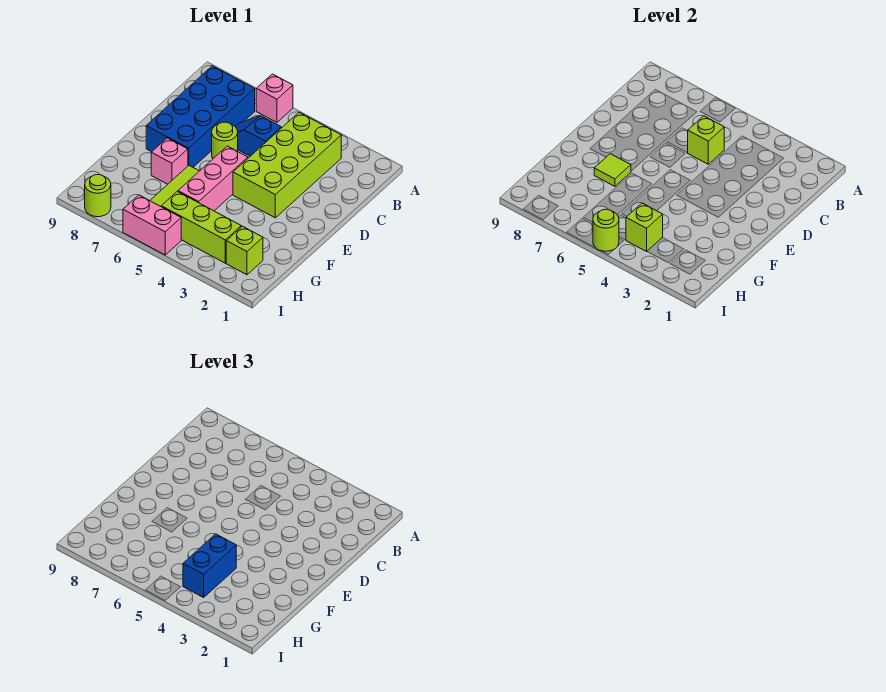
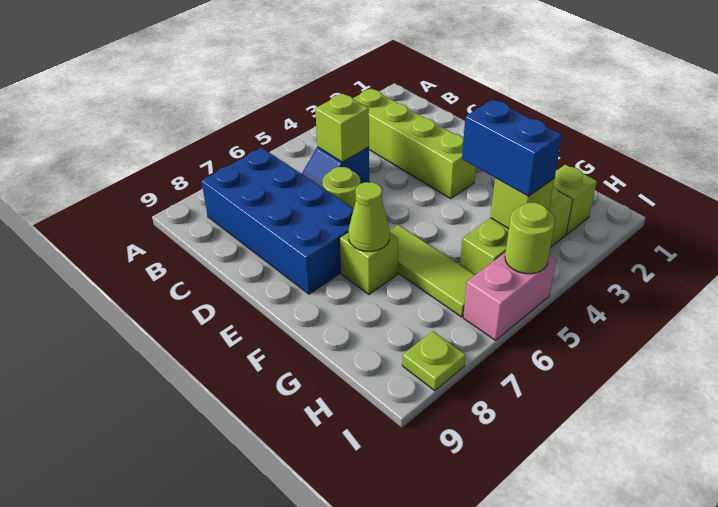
pink brick A6 level 1 -> none
lime brick B3:E4 level 1 -> lime brick B3:E3 level 1
pink brick E5:G5 level 1 -> none
pink brick F7 level 1 -> lime brick F7 level 1
lime tile F7 level 2 -> lime cone F7 level 2
lime round brick I8 level 1 -> lime plate I8 level 1

